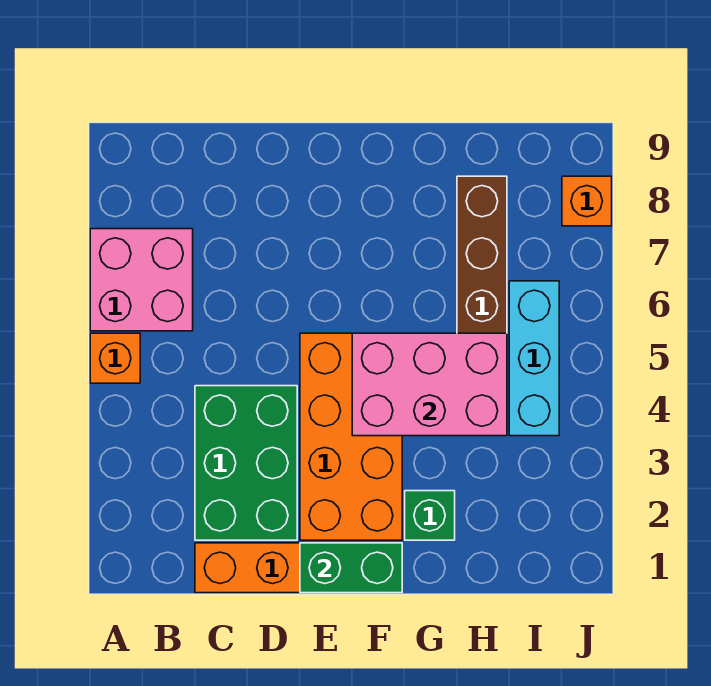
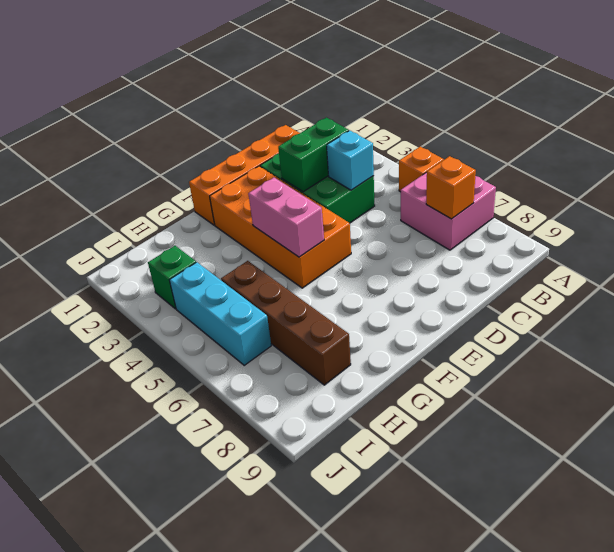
none -> cyan brick C4 level 2
green brick E1:F1 level 2 -> green brick C3:D3 level 2
pink brick F4:H5 level 2 -> pink brick F4:F5 level 2
green brick G2 level 1 -> green brick I3 level 1
orange brick J8 level 1 -> orange brick B7 level 2

